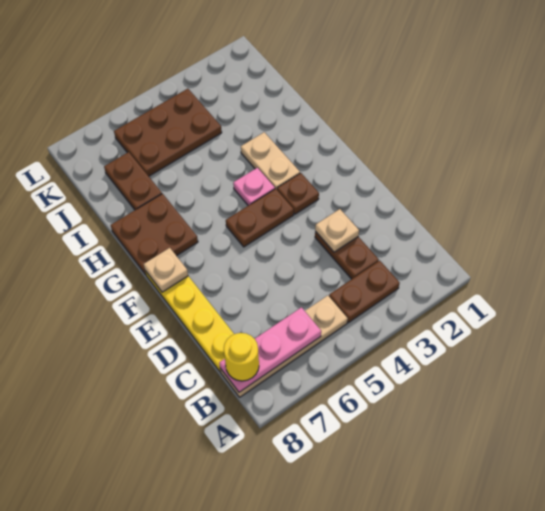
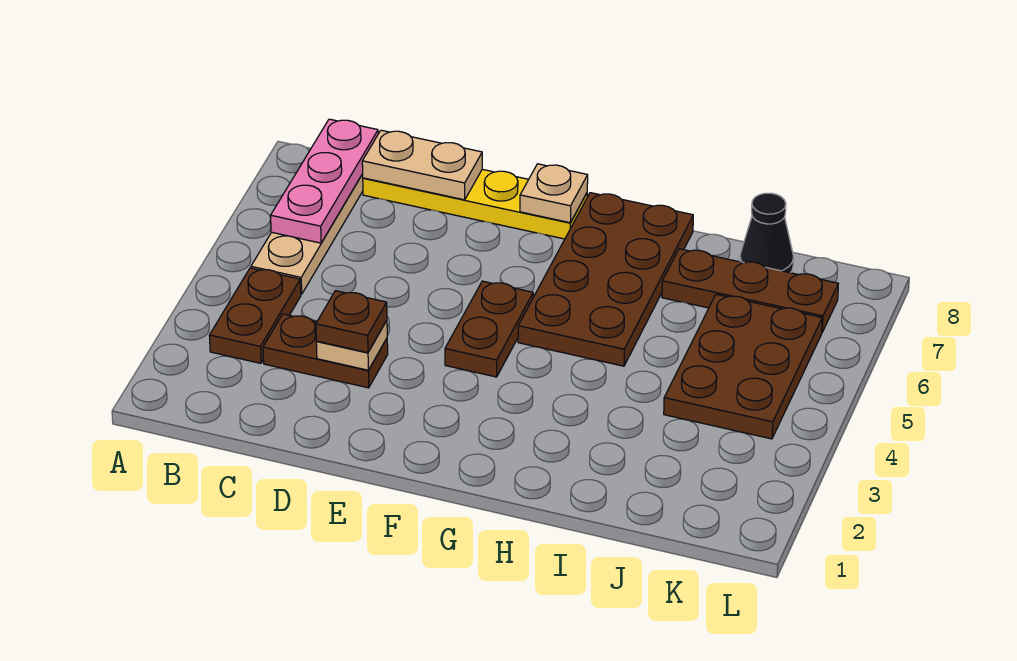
yellow round brick B8 level 3 -> none
brown plate F3 level 1 -> brown plate D3 level 3
tan plate G3:H3 level 1 -> tan plate C8:D8 level 2
pink plate G4 level 1 -> none
brown plate G7:H8 level 1 -> brown plate G5:H8 level 1
brown plate I7:J7 level 1 -> brown plate I7:K7 level 1
none -> black cone J8 level 1

